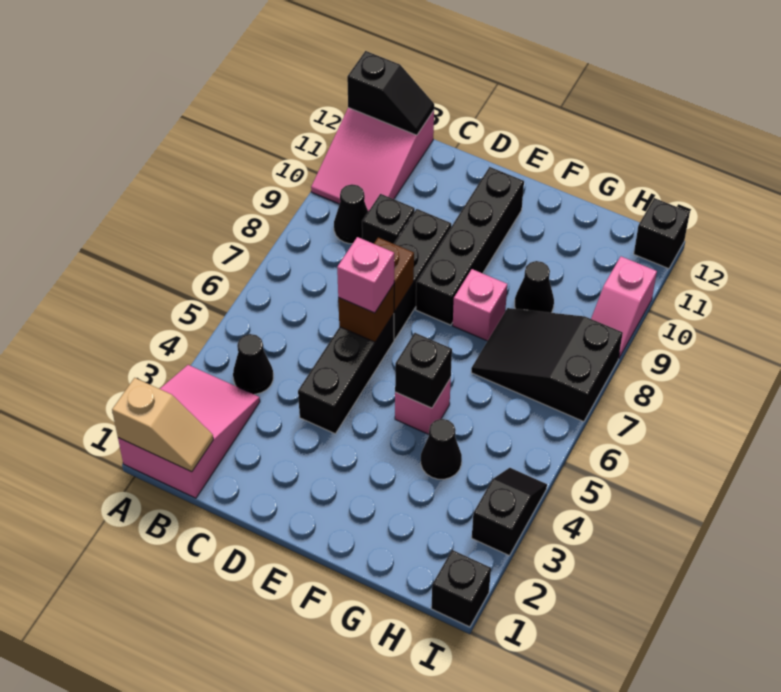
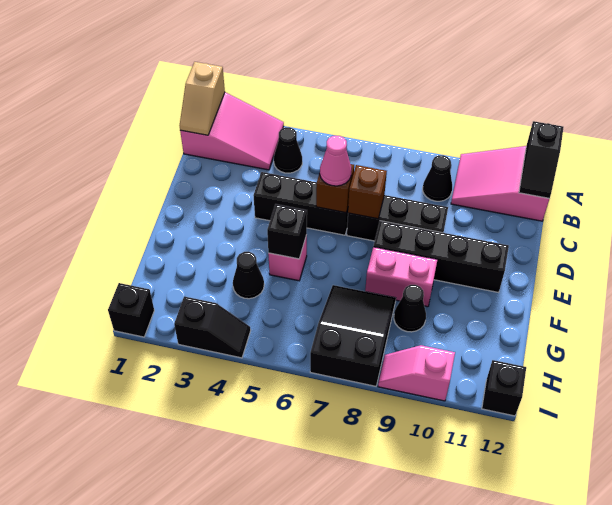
black brick C9 level 1 -> none
pink brick D6 level 3 -> pink cone D6 level 3
pink brick F8 level 1 -> pink brick F8:F9 level 1

